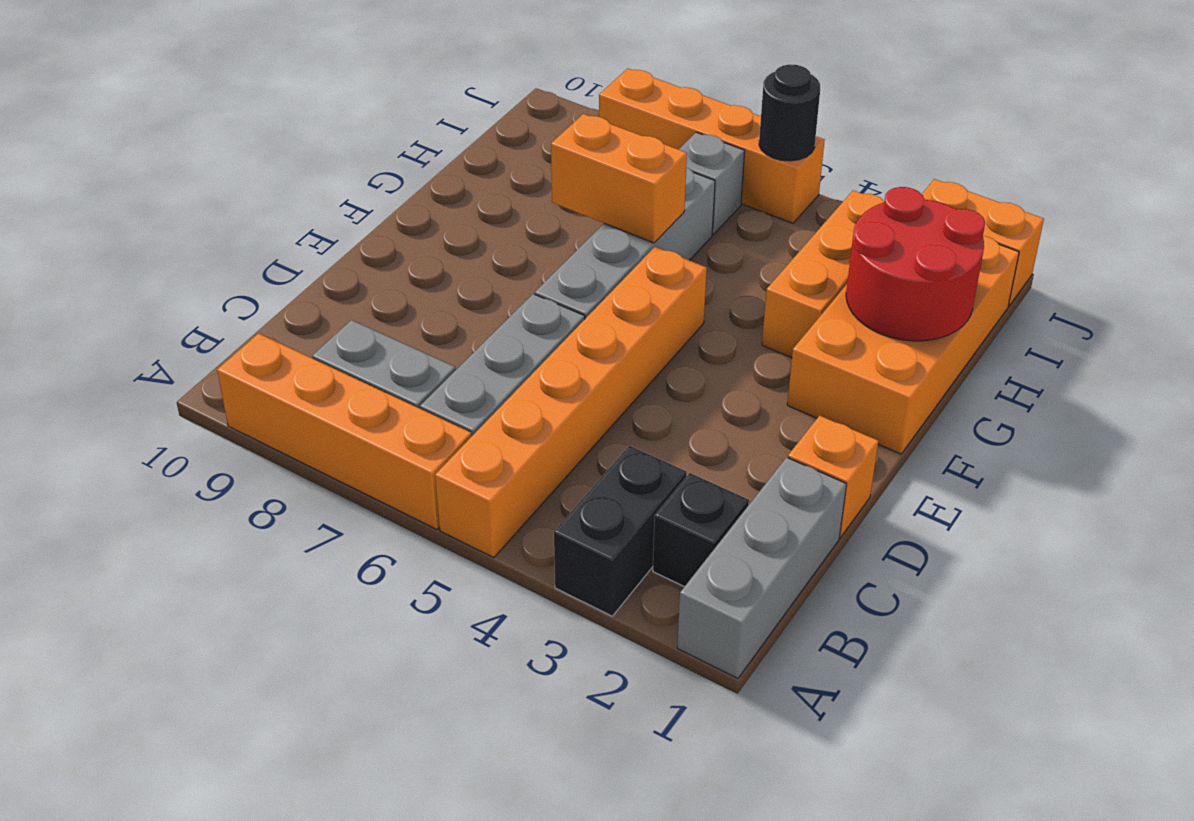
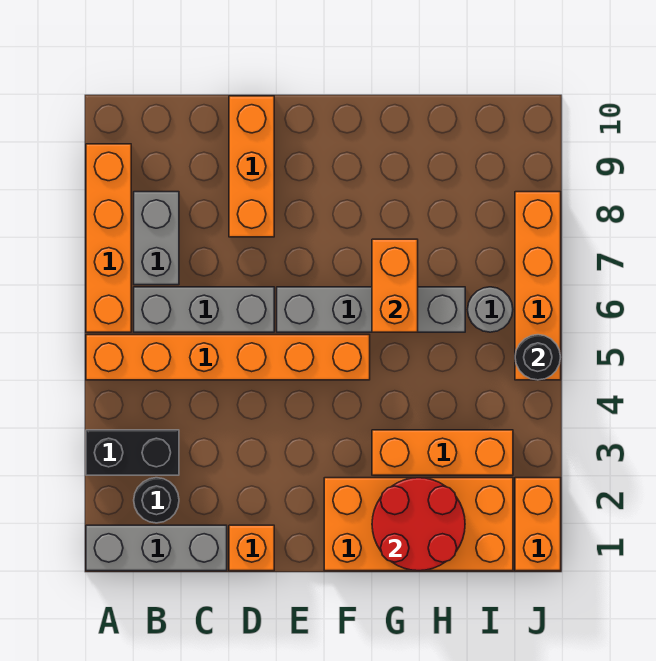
black brick B2 level 1 -> black round brick B2 level 1
none -> orange brick D8:D10 level 1
grey brick I6 level 1 -> grey round brick I6 level 1

